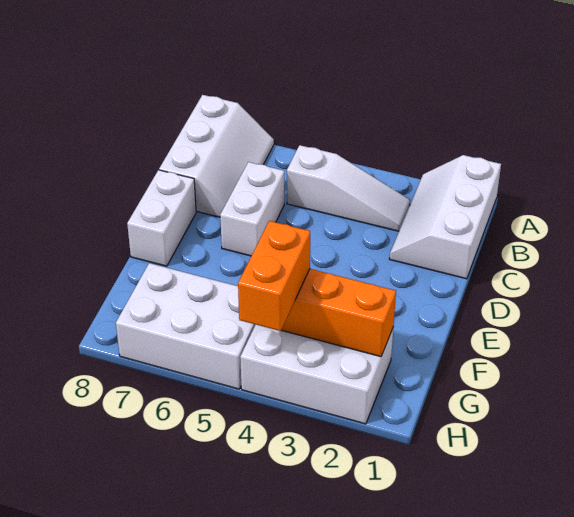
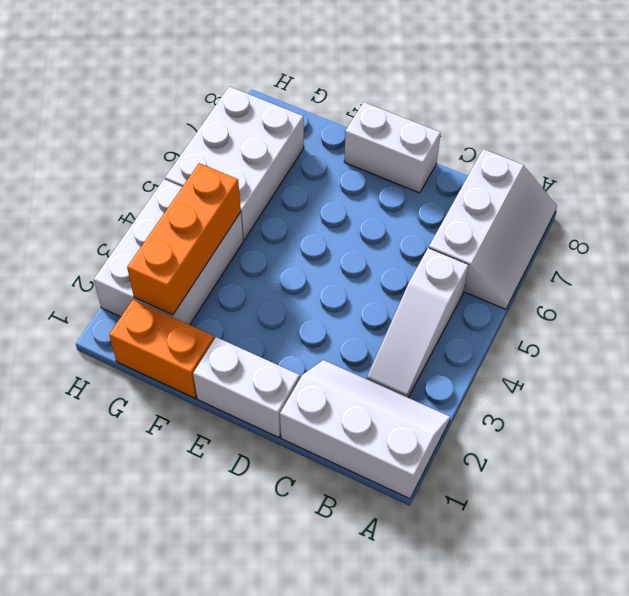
white slope A7:C8 level 1 top 8 -> white slope A6:B8 level 1 top B
white brick C6:D6 level 1 -> white brick D1:E1 level 1
orange brick G4:H4 level 3 -> orange brick F1:G1 level 1

